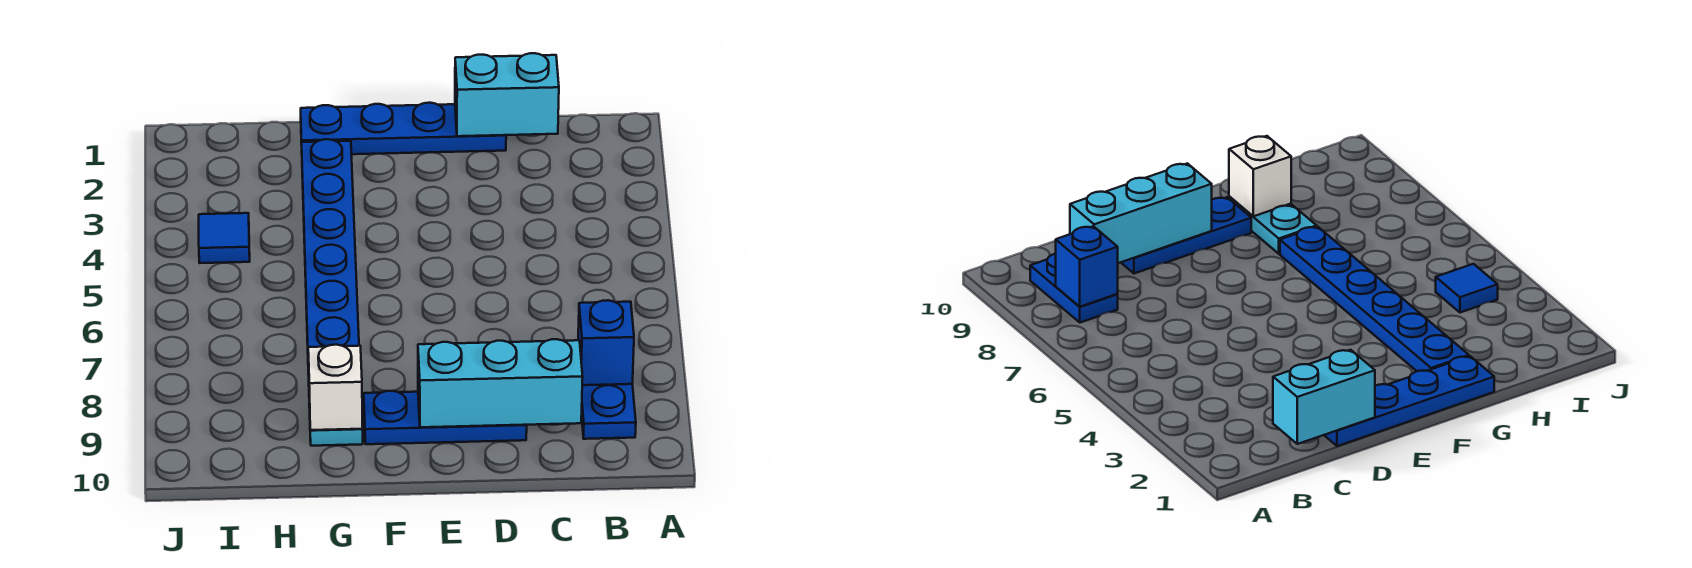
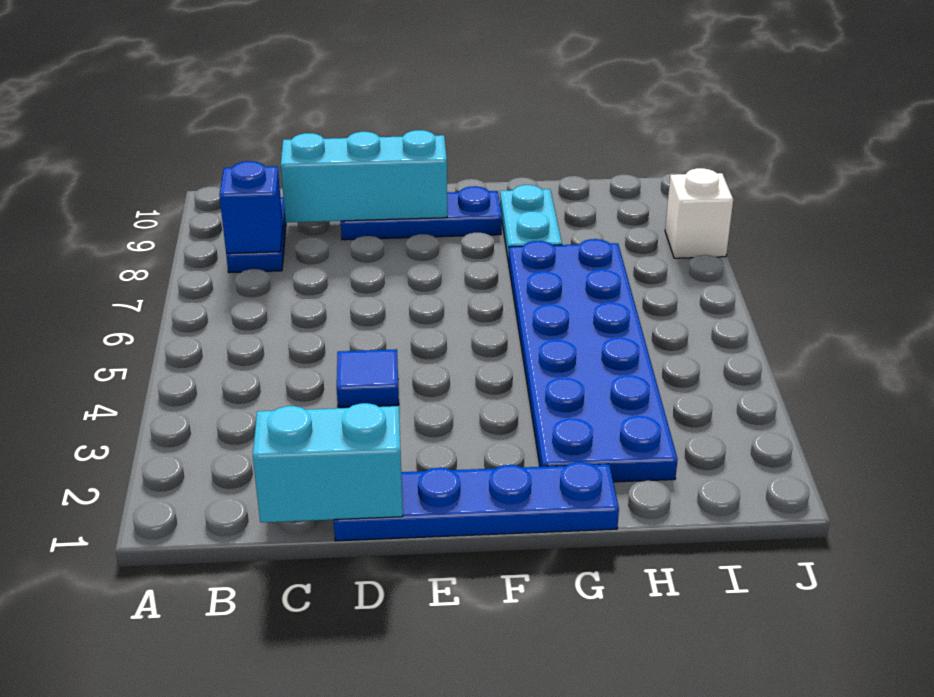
blue plate G2:G7 level 1 -> blue plate G2:H7 level 1
white brick G9 level 2 -> white brick J8 level 1
blue tile I4 level 1 -> blue tile D4 level 1

